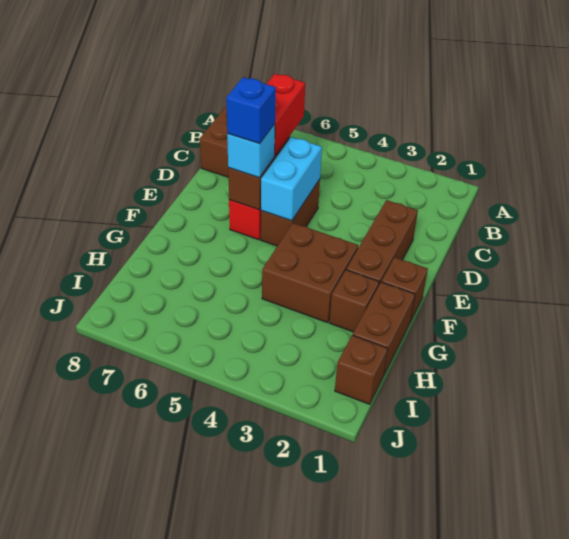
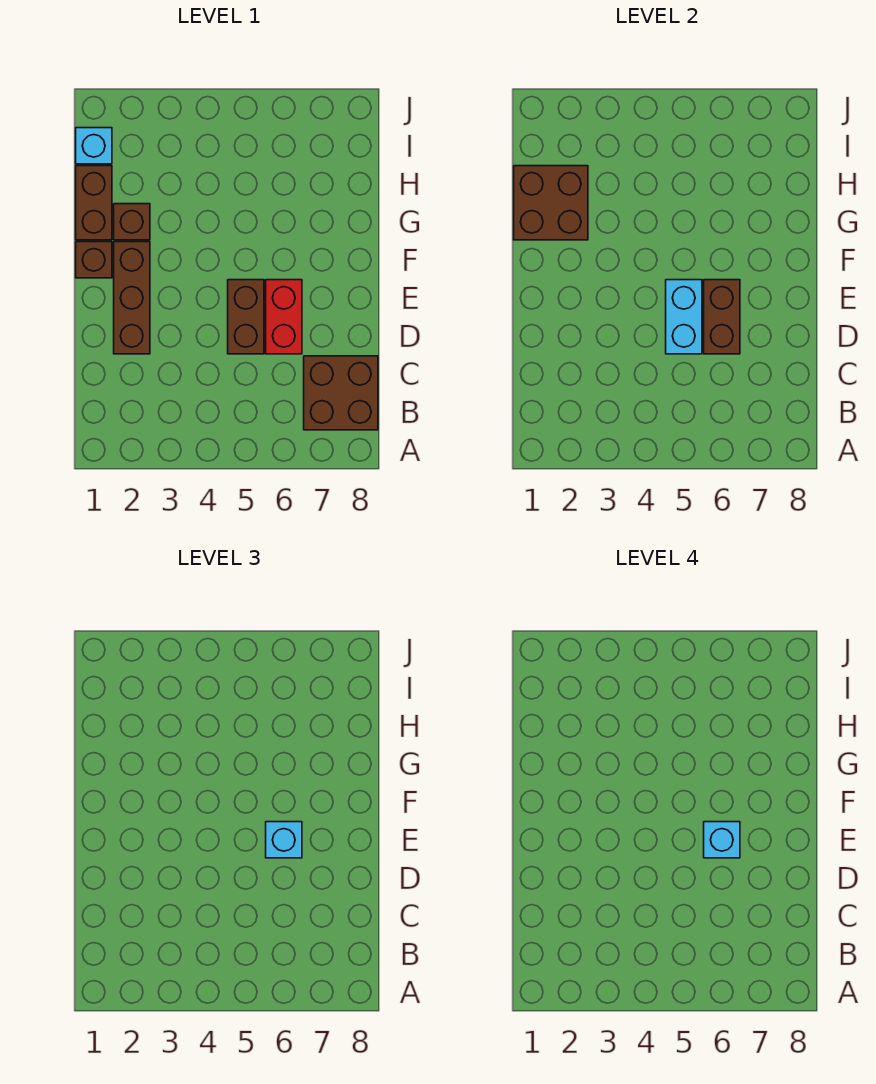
red brick C6:D6 level 3 -> none
blue brick E6 level 4 -> cyan brick E6 level 4
brown brick F3:G4 level 1 -> brown brick G1:H2 level 2
brown brick I1 level 1 -> cyan brick I1 level 1

